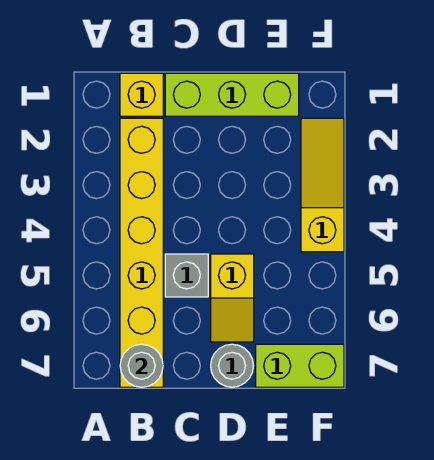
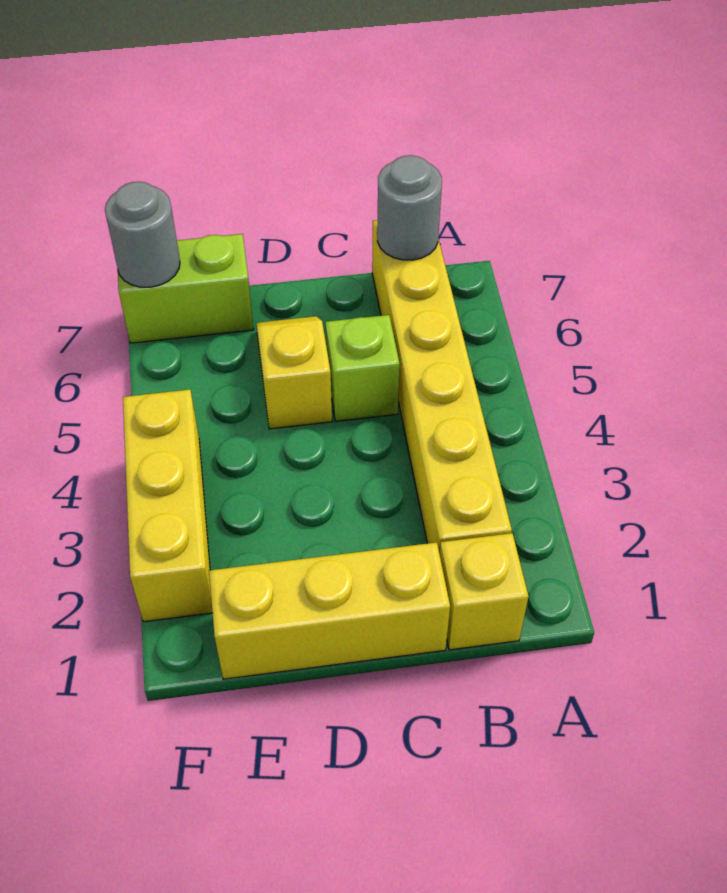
lime brick C1:E1 level 1 -> yellow brick C1:E1 level 1
grey brick C5 level 1 -> lime brick C5 level 1
grey round brick D7 level 1 -> grey round brick F7 level 2
yellow slope F2:F4 level 1 top 4 -> yellow brick F2:F4 level 1

